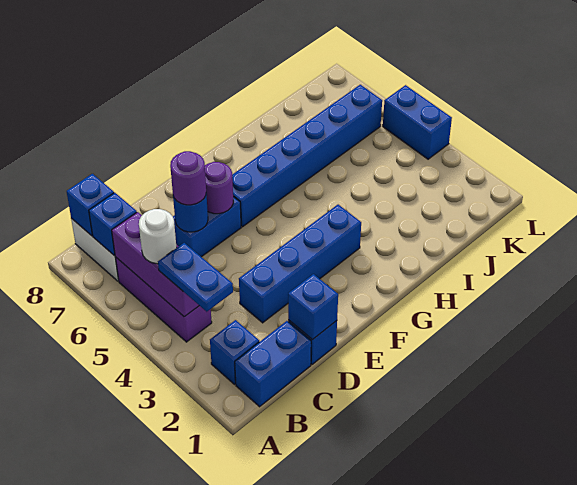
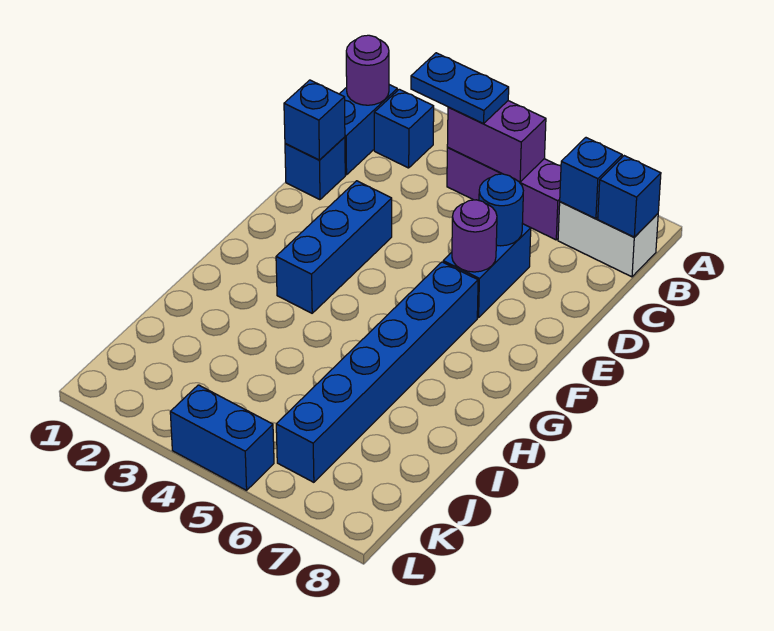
purple brick B4:B6 level 2 -> purple brick B4:B5 level 2
white round brick B5 level 3 -> none
blue brick D3:G3 level 1 -> blue brick E3:G3 level 1
purple round brick D6 level 3 -> purple round brick B1 level 2

